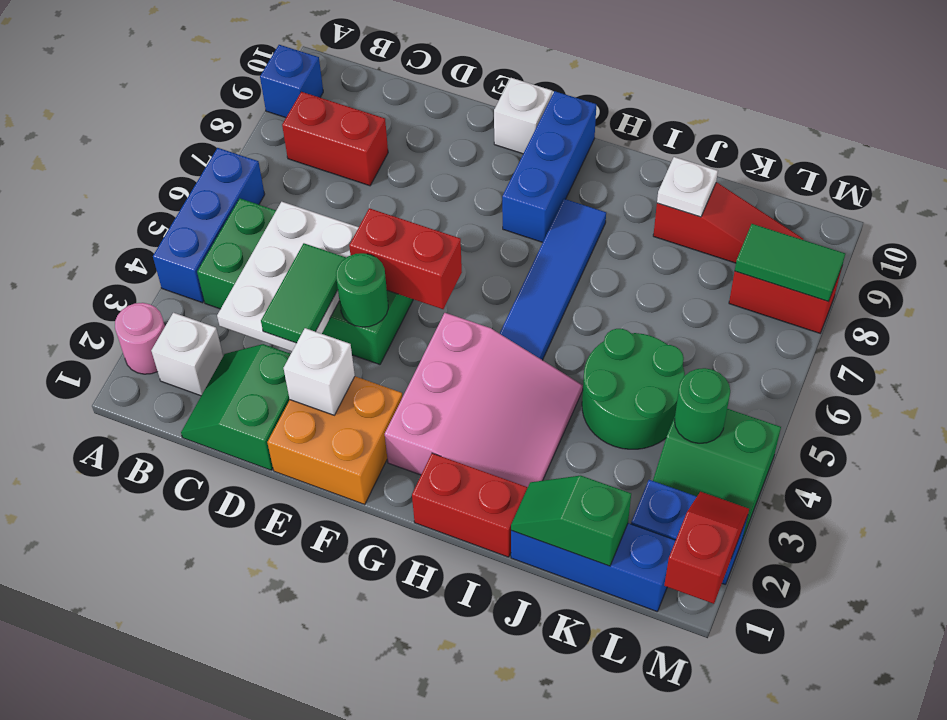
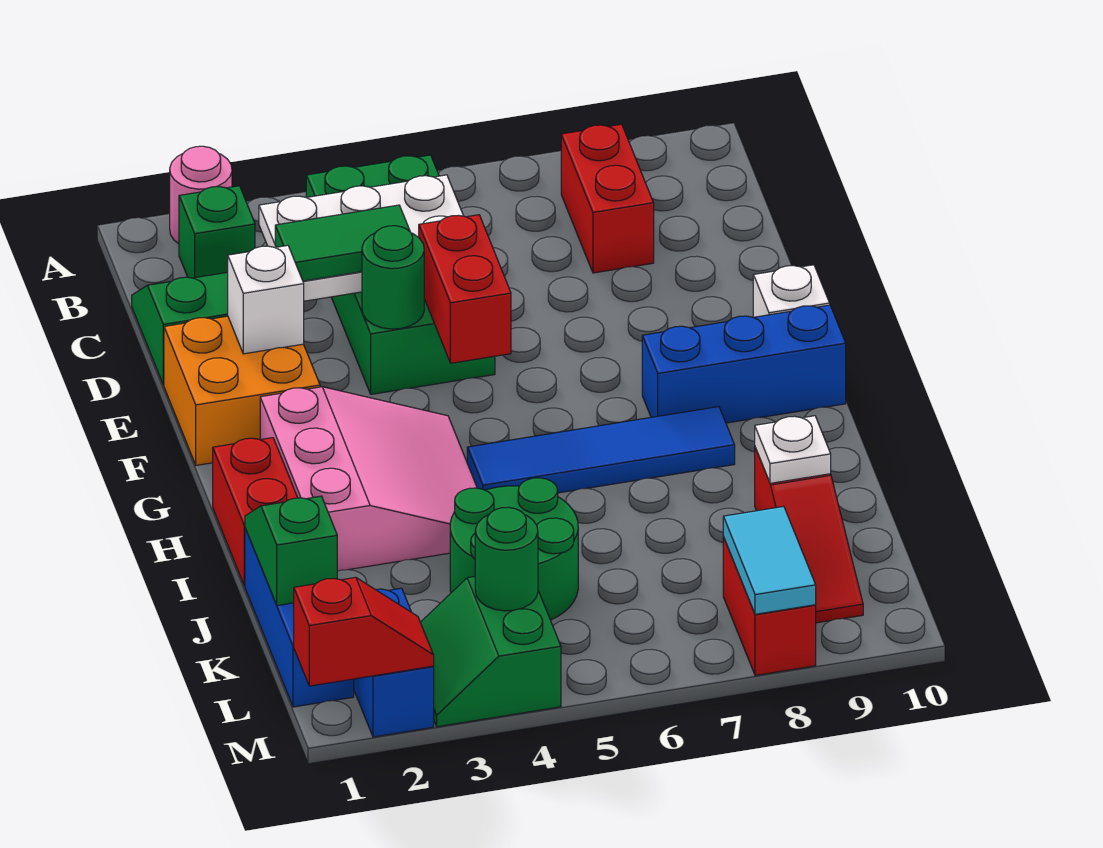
blue brick A4:A6 level 1 -> none
blue brick A9 level 1 -> none
white brick B2 level 1 -> green brick B2 level 1
pink slope G2:I4 level 1 top G -> pink slope G2:I4 level 1 top 2
green tile L8:M8 level 2 -> cyan tile L8:M8 level 2

